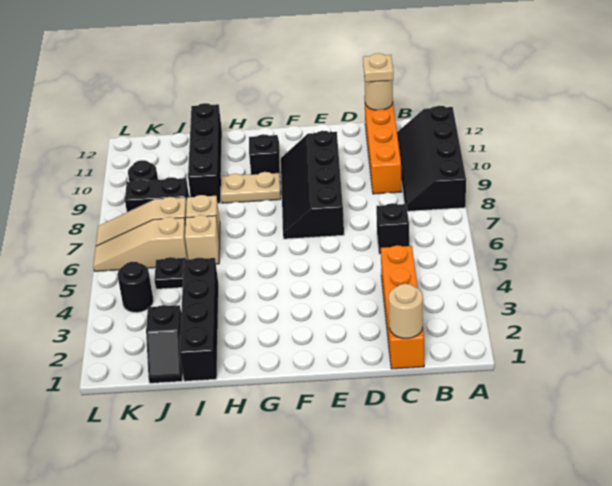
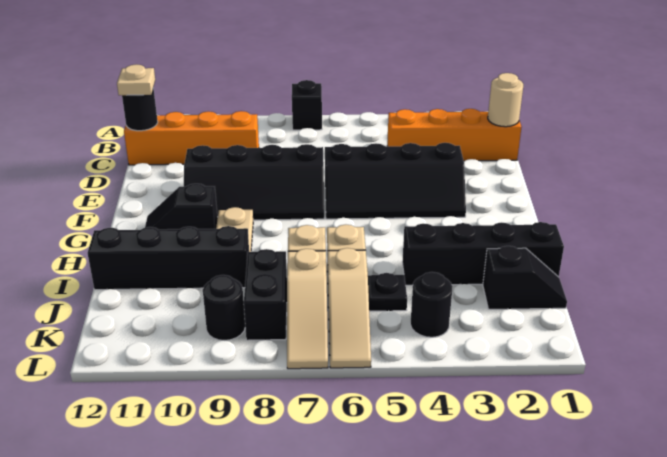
black slope A8:B11 level 1 top A -> black slope E3:F6 level 1 top E
black brick C6 level 1 -> black brick A7 level 1
tan round brick C12 level 2 -> black round brick C12 level 2

